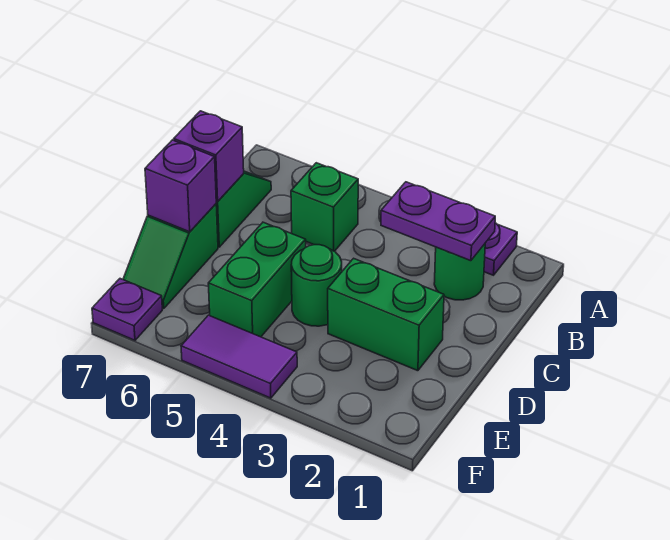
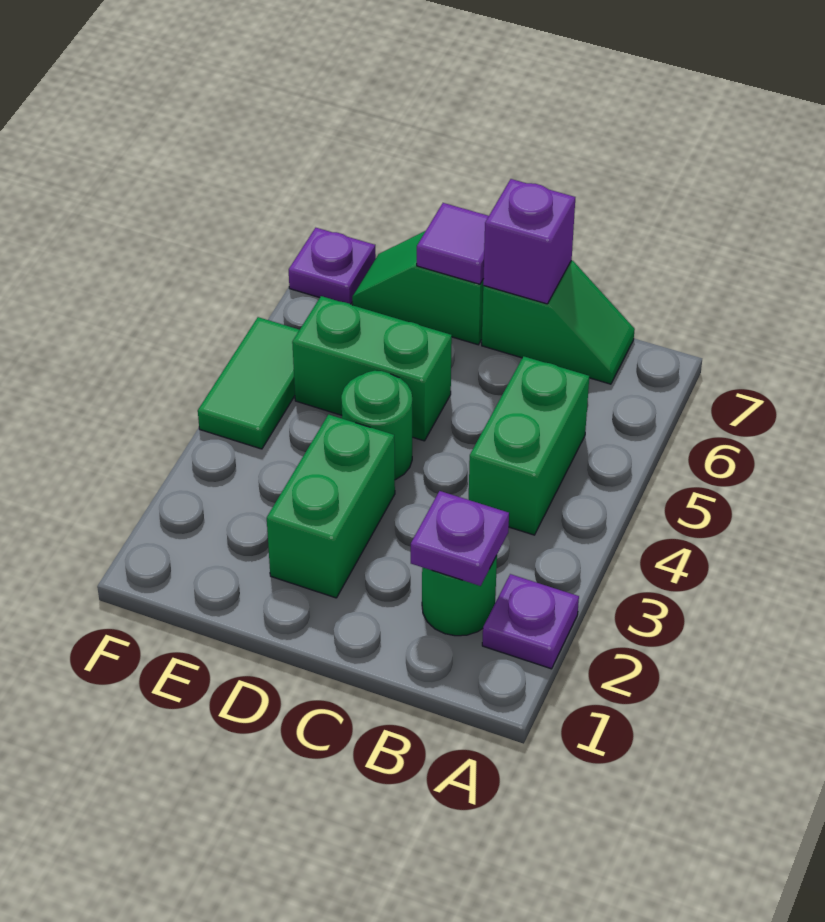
purple plate B2:B3 level 2 -> purple plate B2 level 2
green brick B5 level 1 -> green brick B4:B5 level 1
purple brick D7 level 2 -> purple tile D7 level 2
purple tile F4:F5 level 1 -> green tile F4:F5 level 1

